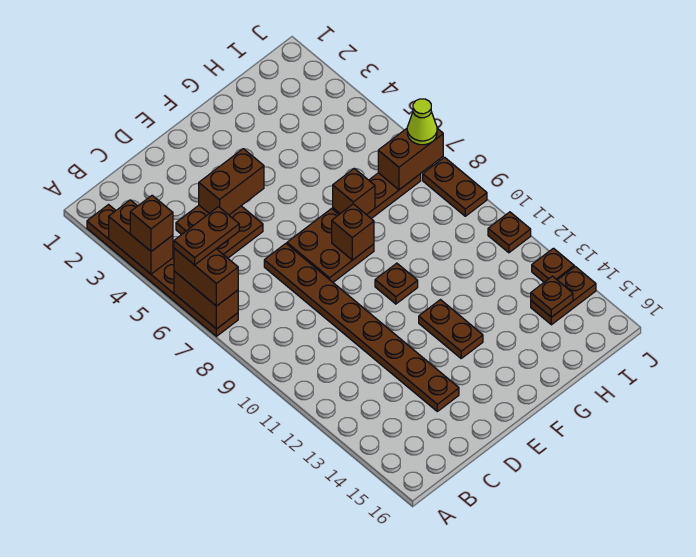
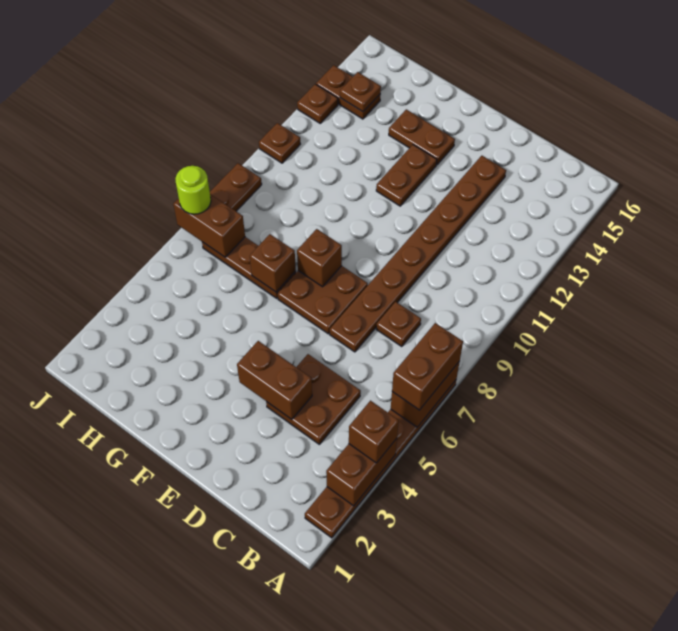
brown plate A6:B6 level 4 -> brown plate F14:G14 level 1
brown plate F10 level 1 -> brown plate C8 level 1
lime cone J7 level 3 -> lime round brick J7 level 3

